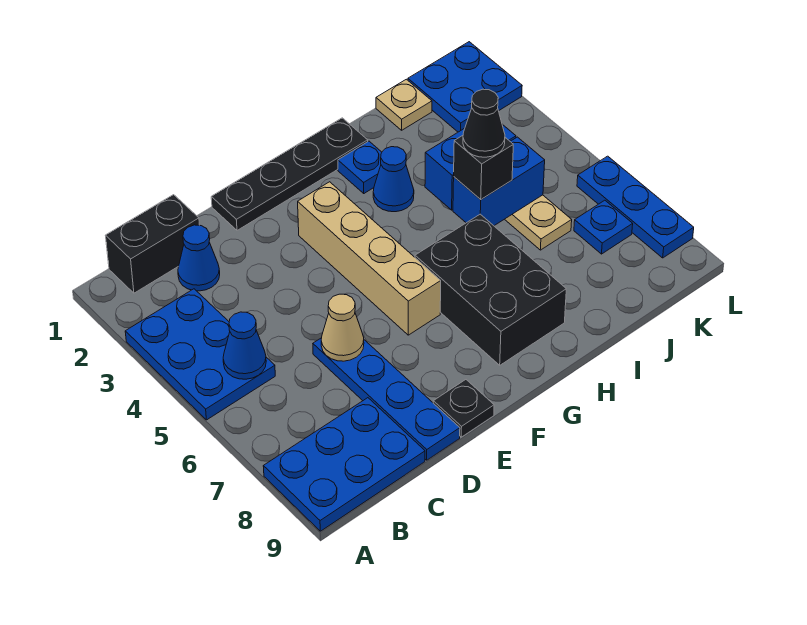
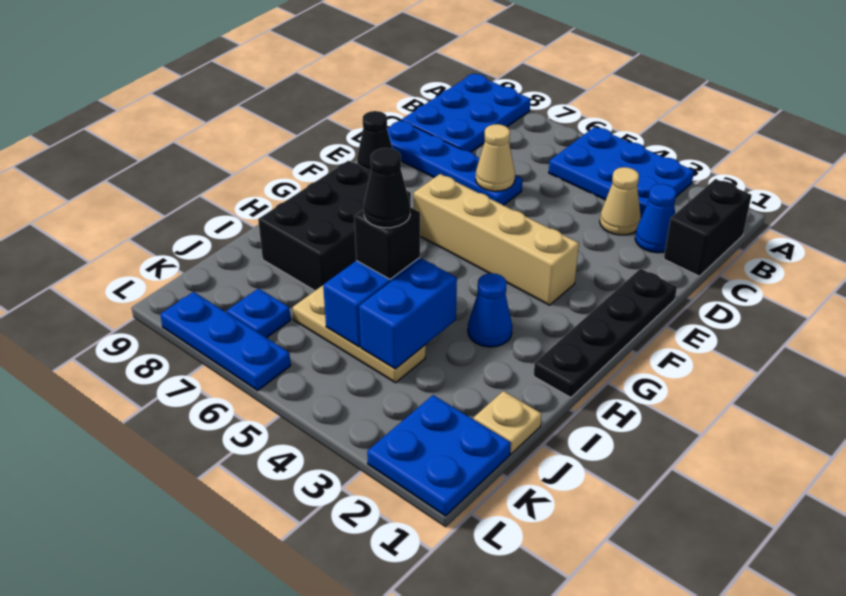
blue cone B5 level 2 -> none
none -> tan cone C3 level 1
black plate E9 level 1 -> black cone E9 level 1
black brick G6:H8 level 1 -> black brick G7:I8 level 1
blue plate H2 level 1 -> none

